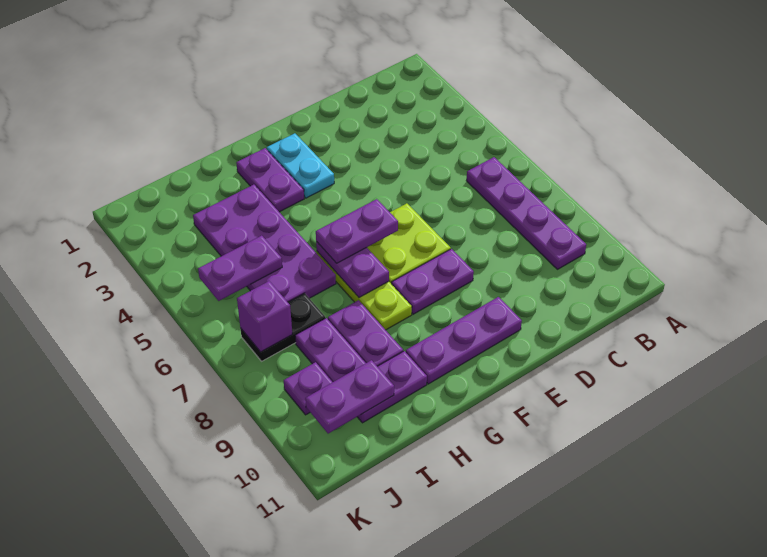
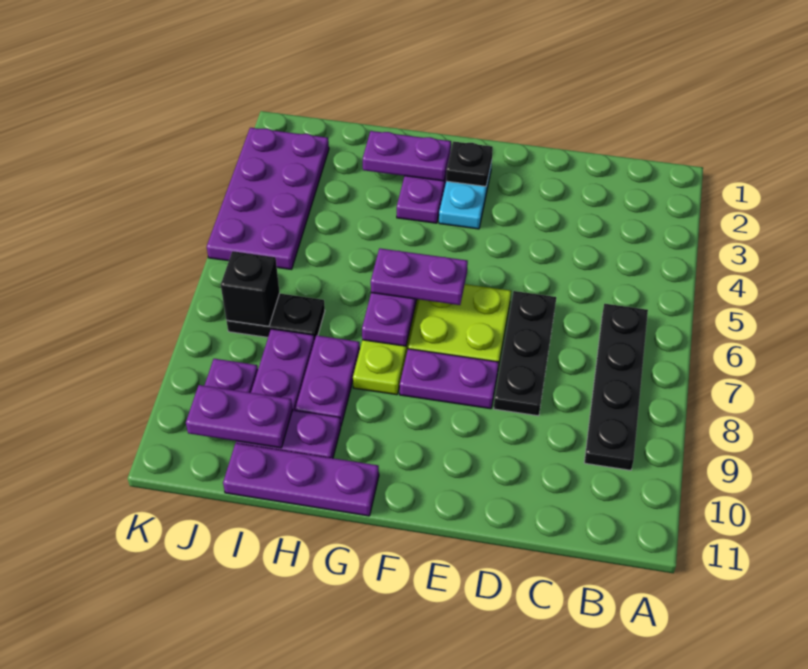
purple plate B6:B9 level 1 -> black plate B6:B9 level 1
none -> black plate D6:D8 level 1
purple plate E10:G10 level 1 -> purple plate G11:I11 level 1
none -> black plate F2 level 2
purple plate H3:I6 level 1 -> purple plate J2:K5 level 1
purple plate I5:J5 level 2 -> purple plate G2:H2 level 2
purple brick J7 level 2 -> black brick J7 level 2

